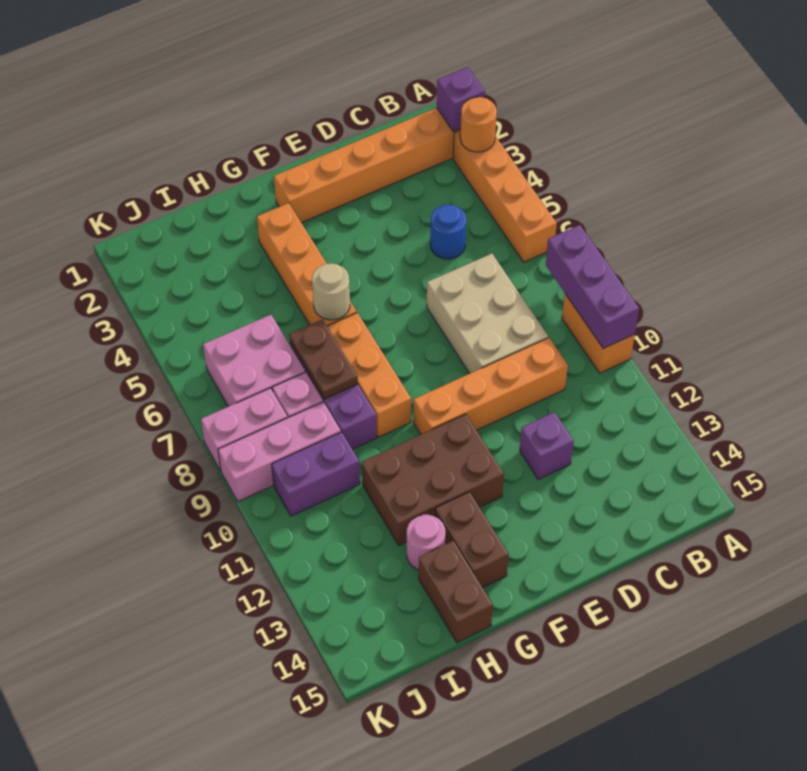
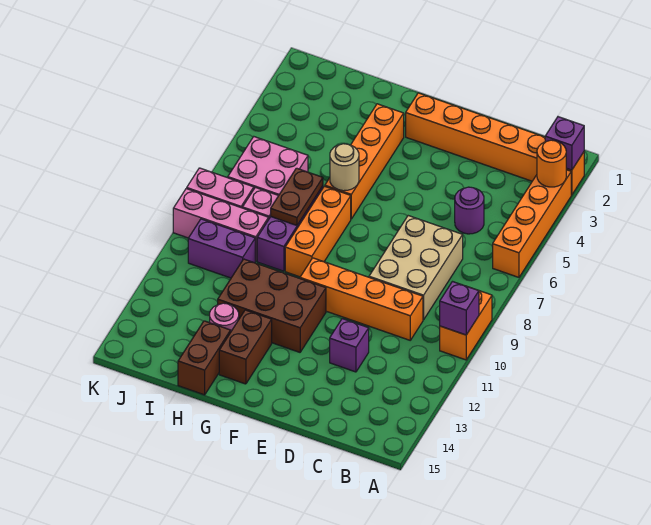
purple brick A8:A10 level 2 -> purple brick A10 level 2
blue round brick C5 level 1 -> purple round brick C5 level 1

